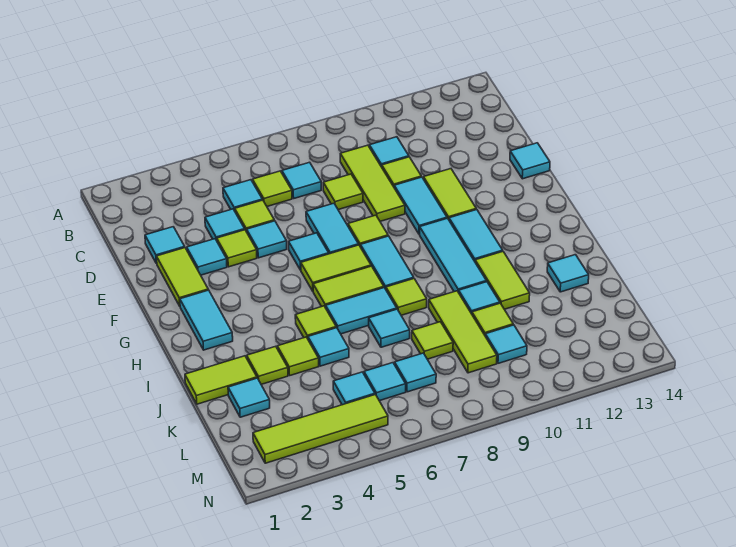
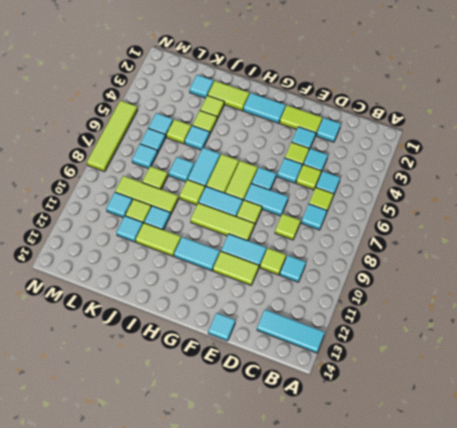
lime tile C9:E9 level 1 -> lime tile F9:H9 level 1
cyan tile G10:I10 level 1 -> cyan tile A13:C13 level 1
lime tile I5 level 1 -> lime tile K5 level 1
lime tile J1:J2 level 1 -> lime tile I2:J2 level 1
cyan tile J13 level 1 -> cyan tile K11 level 1
lime tile M2:M5 level 1 -> lime tile N5:N8 level 1

